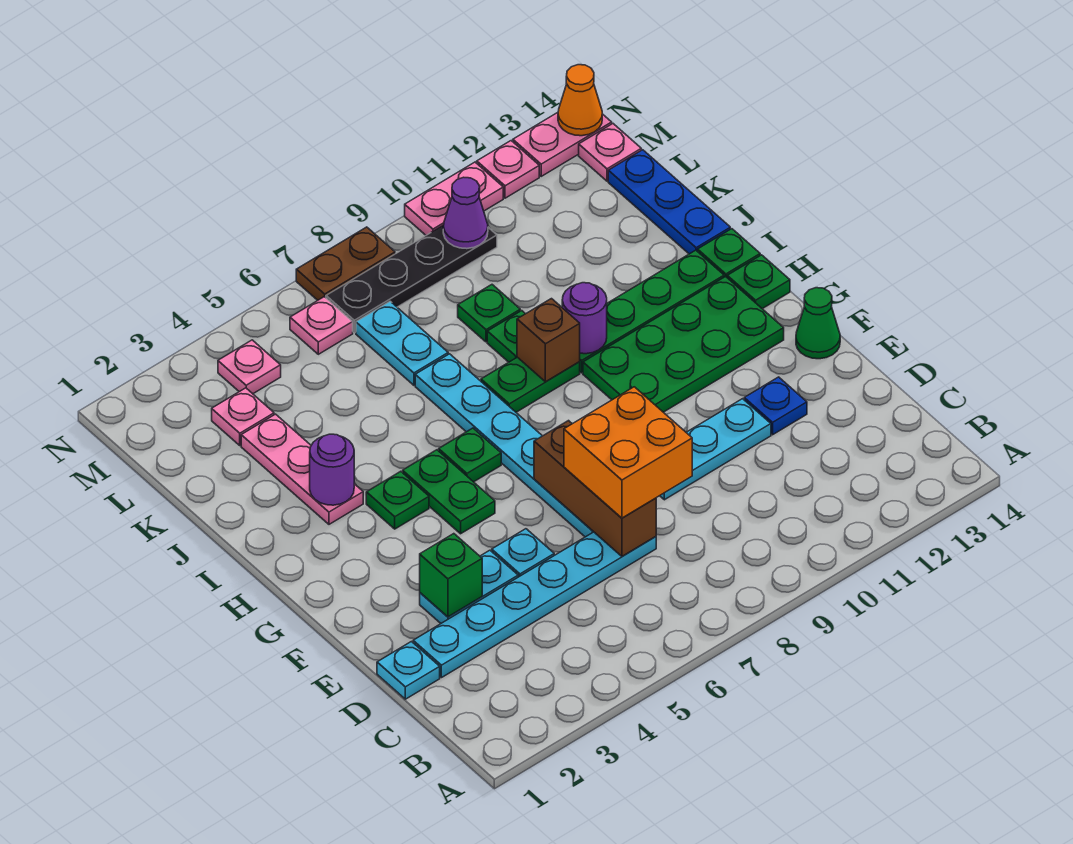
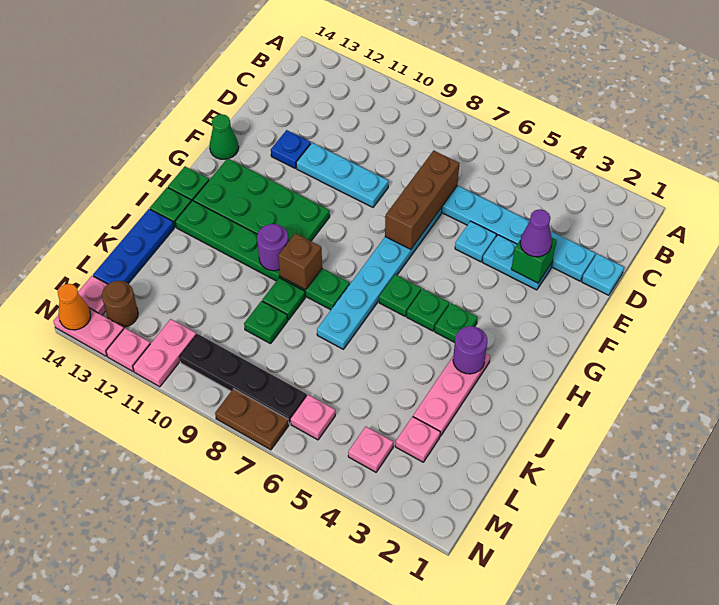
orange brick D7:E8 level 3 -> none
green plate G5:H5 level 1 -> green plate H5 level 1
cyan plate K7:L7 level 1 -> none
purple cone M10 level 2 -> purple cone E3 level 3
none -> brown round brick M13 level 1
pink plate N10:N11 level 1 -> pink plate M11:N11 level 1

